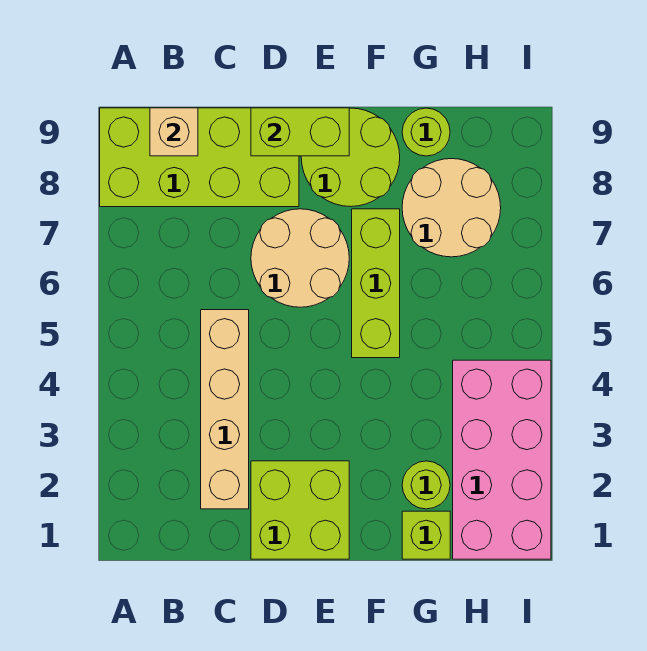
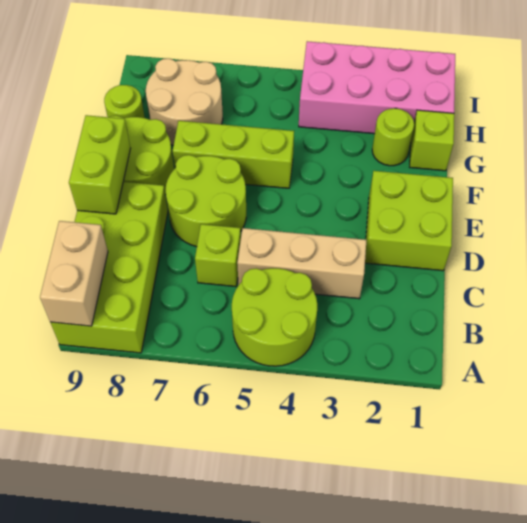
none -> lime round brick A4:B5 level 1
tan brick B9 level 2 -> tan brick A9:B9 level 2
tan brick C2:C5 level 1 -> tan brick C3:C5 level 1
none -> lime brick C6 level 1
tan round brick D6:E7 level 1 -> lime round brick D6:E7 level 1

